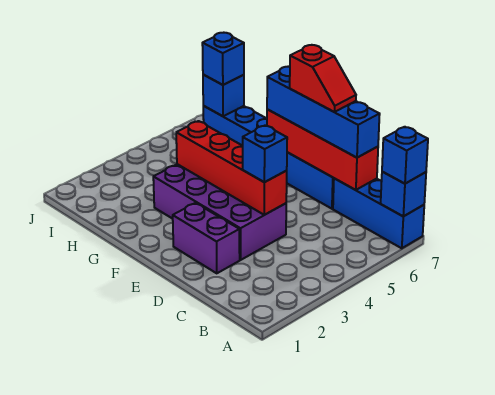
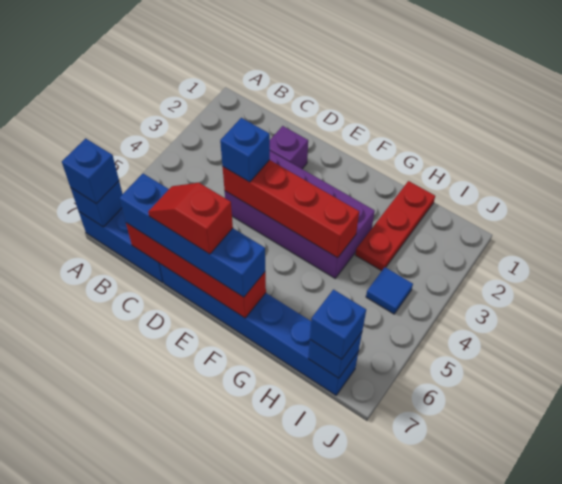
purple brick D2:E2 level 1 -> purple brick D2 level 1
none -> red plate H1:H3 level 1
none -> blue tile I4 level 1

